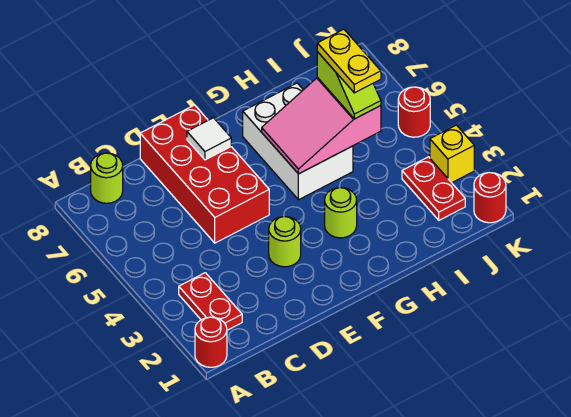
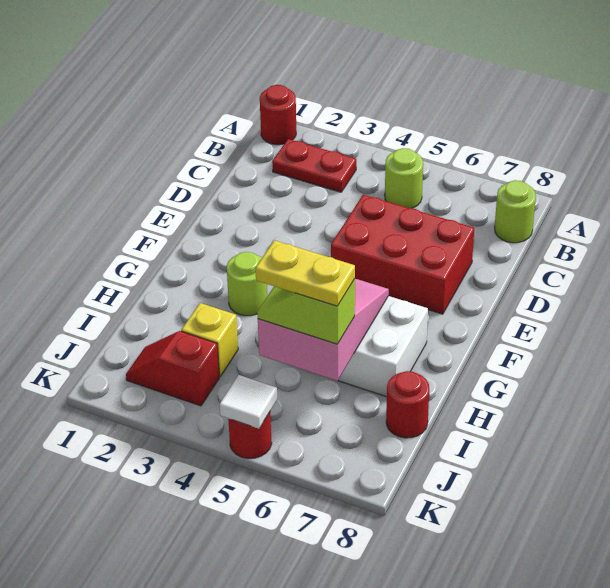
red brick D5:E8 level 1 -> red brick D5:E7 level 1
lime round brick E3 level 1 -> lime round brick B5 level 1
white tile E7 level 2 -> white tile K5 level 2
red plate J2:J3 level 1 -> red slope J2:J3 level 1 top 3
red round brick K1 level 1 -> red round brick I8 level 1
yellow brick K3 level 1 -> yellow brick I3 level 1

